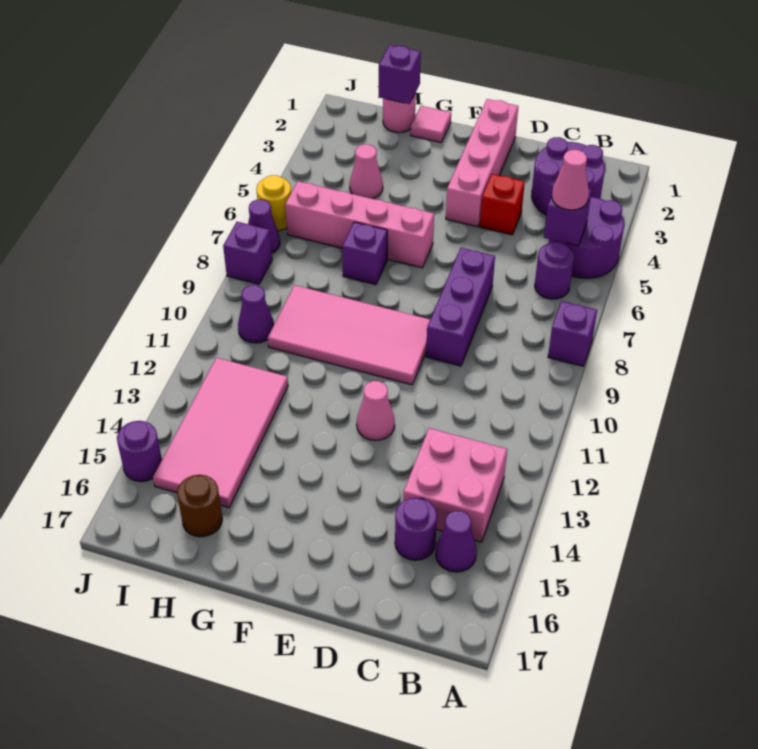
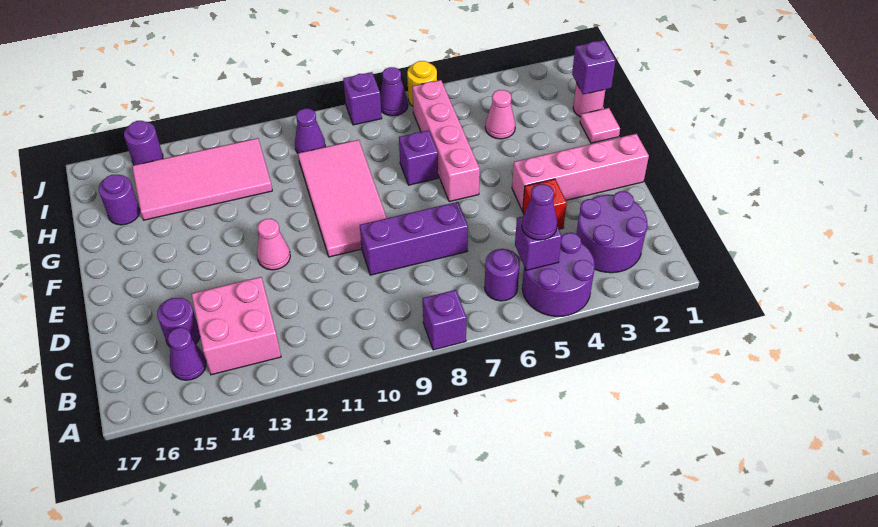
pink cone B5 level 3 -> purple cone B5 level 3
brown round brick H16 level 1 -> purple round brick H16 level 1

